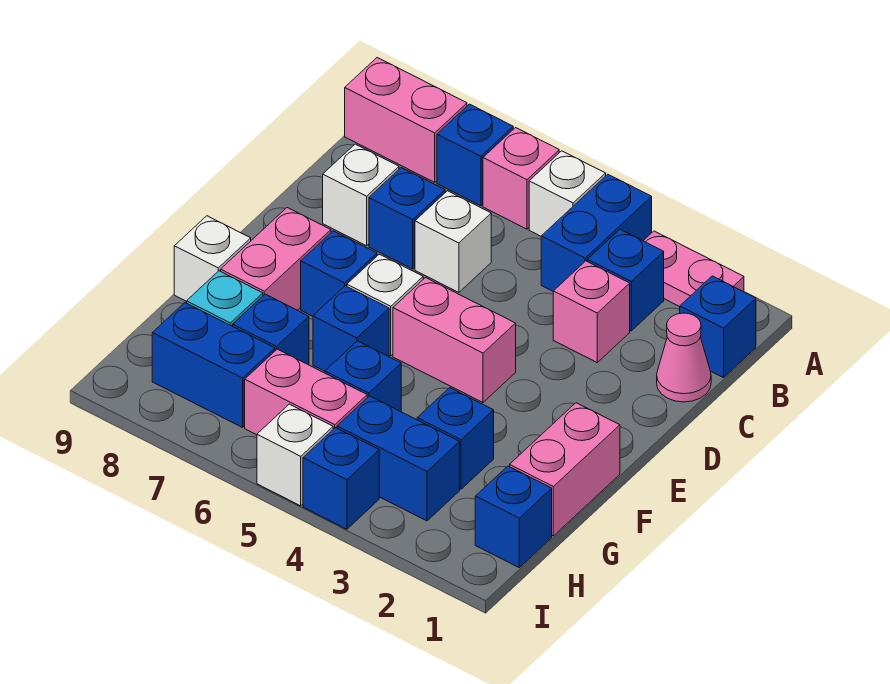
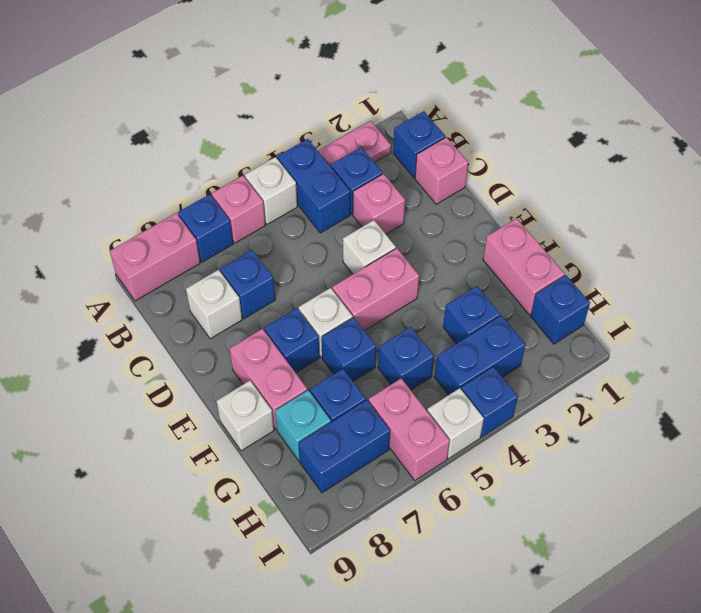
pink cone C1 level 1 -> pink brick C1 level 1
white brick C6 level 1 -> white brick D4 level 1
pink brick H5:H6 level 1 -> pink brick H6:I6 level 1

